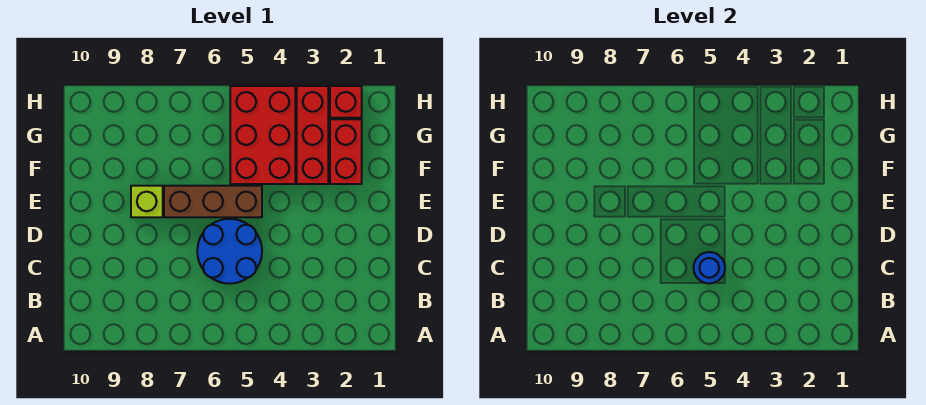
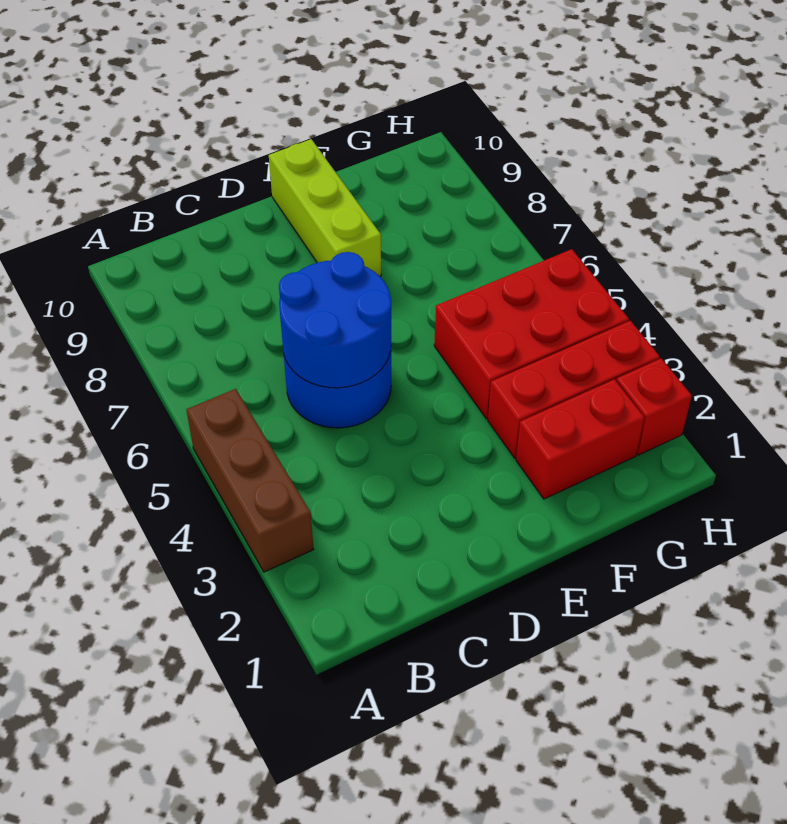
blue round brick C5 level 2 -> blue round brick C5:D6 level 2
brown brick E5:E7 level 1 -> brown brick A3:A5 level 1
lime brick E8 level 1 -> lime brick E8:E10 level 1

